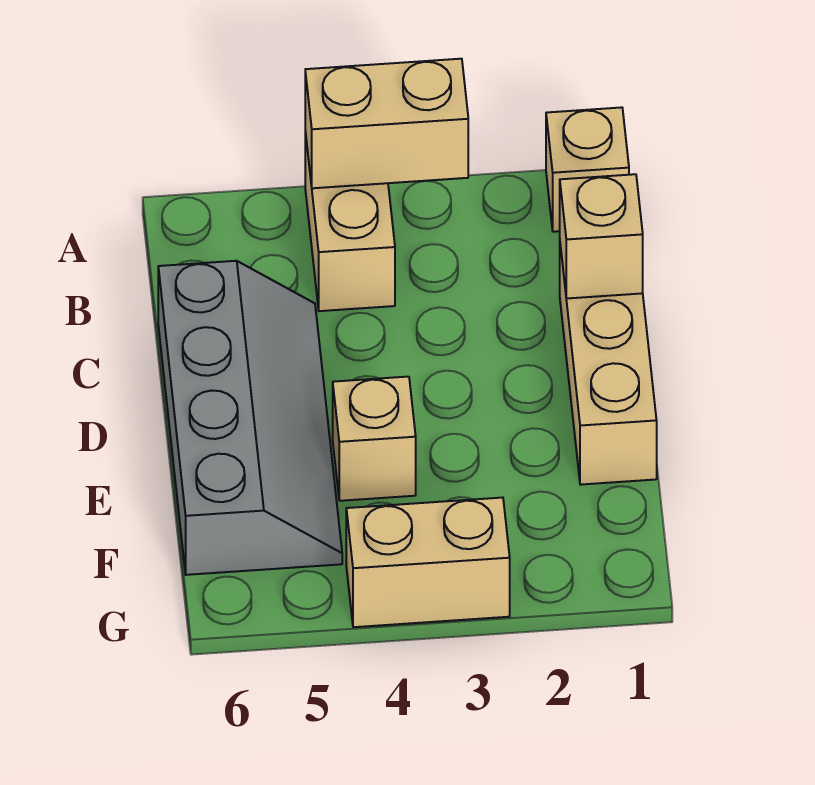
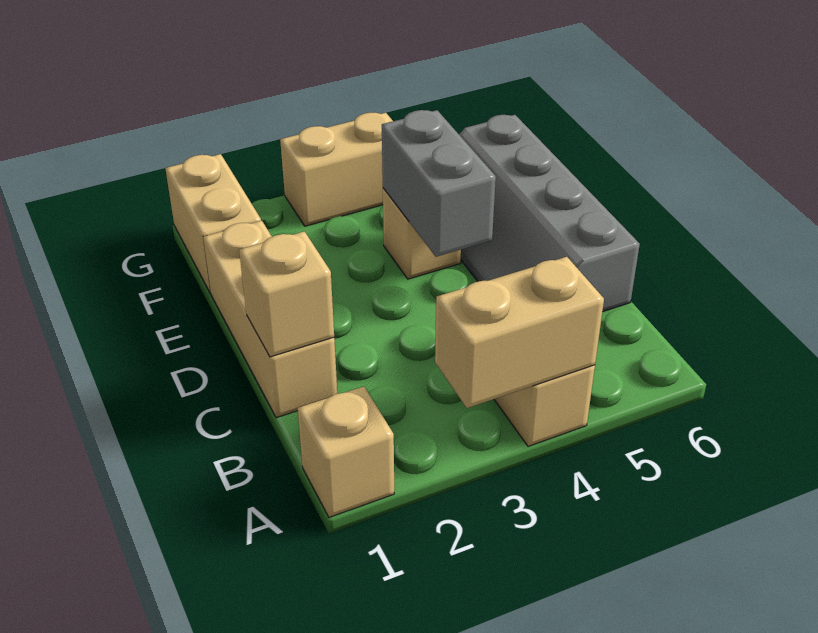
none -> grey brick D4:E4 level 2
none -> tan brick F1:G1 level 1

